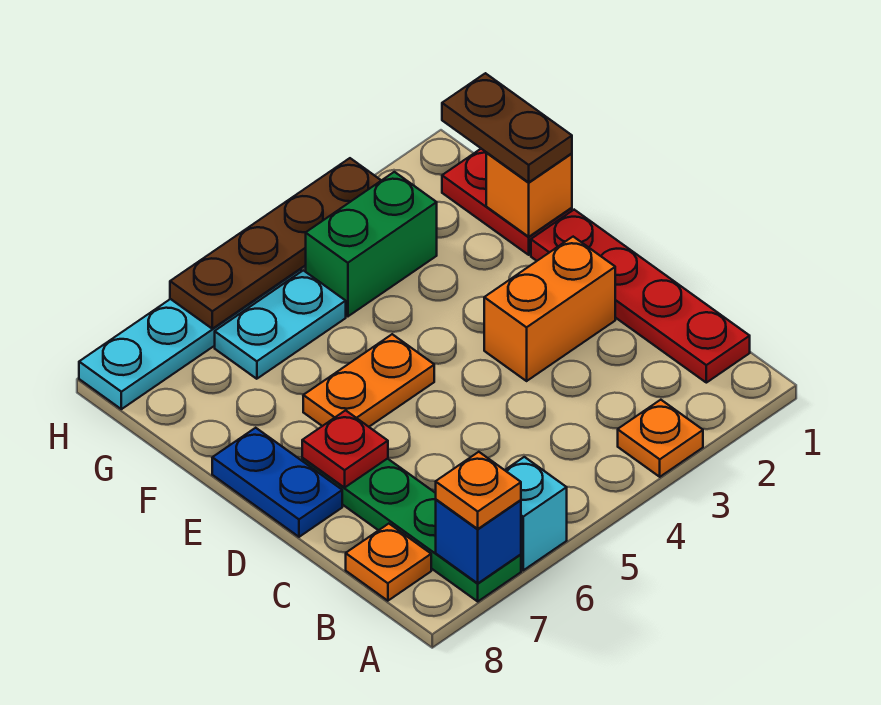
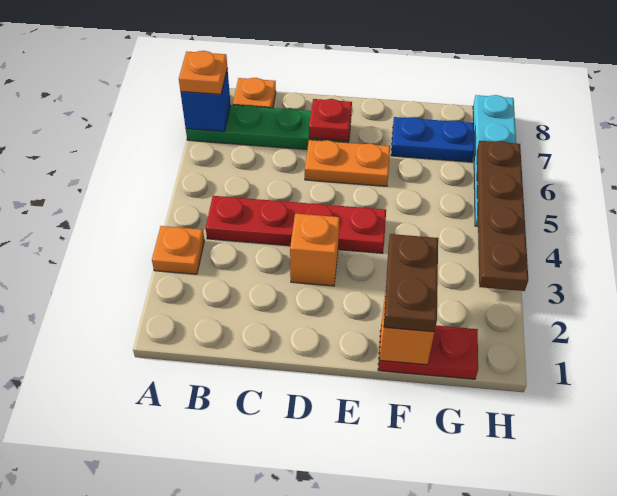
cyan brick A6 level 1 -> none
red plate B1:E1 level 1 -> red plate B4:E4 level 1
orange brick D2:D3 level 1 -> orange brick D3 level 1
blue plate D8:E8 level 1 -> blue plate F7:G7 level 1
orange plate E5:E6 level 1 -> orange plate D6:E6 level 1
brown plate F1:G1 level 3 -> brown plate F1:F2 level 3
green brick G3:G4 level 1 -> none
cyan plate G5:G6 level 1 -> none

